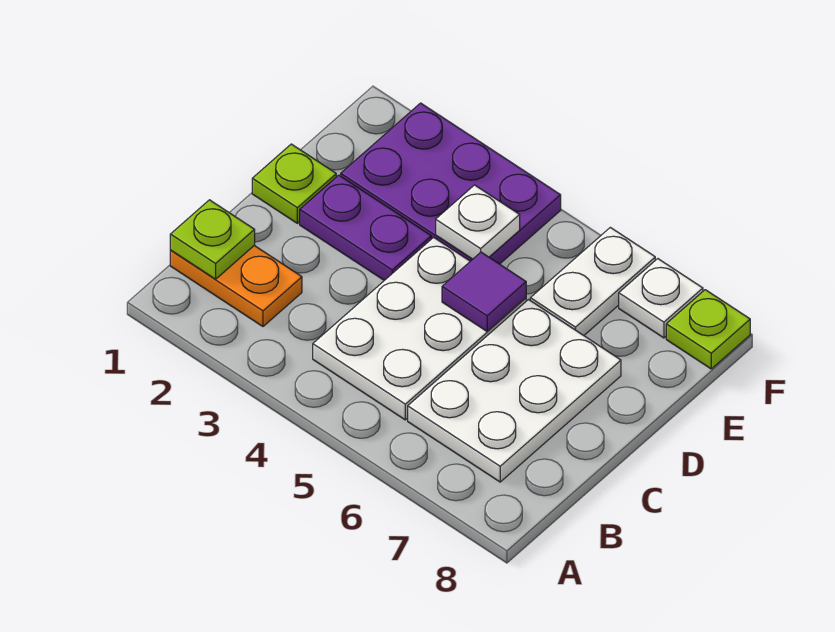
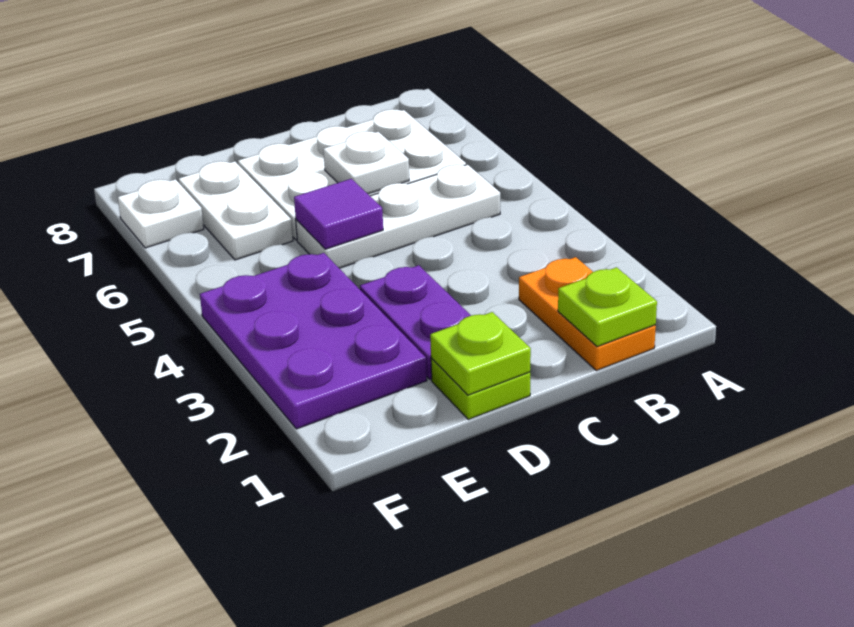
white plate B4:D5 level 1 -> white plate B5:D5 level 1
white plate E4 level 2 -> white plate C6 level 2
white plate E6:F6 level 1 -> white plate E6:E7 level 1
lime plate F8 level 1 -> lime plate D1 level 2

